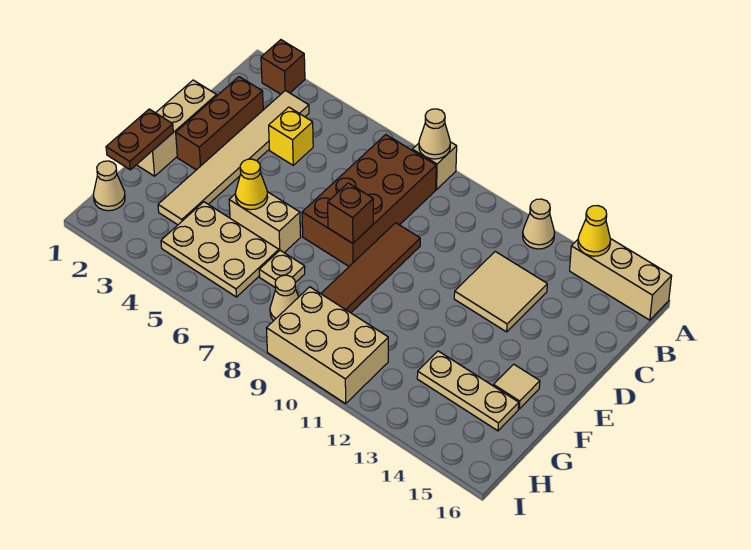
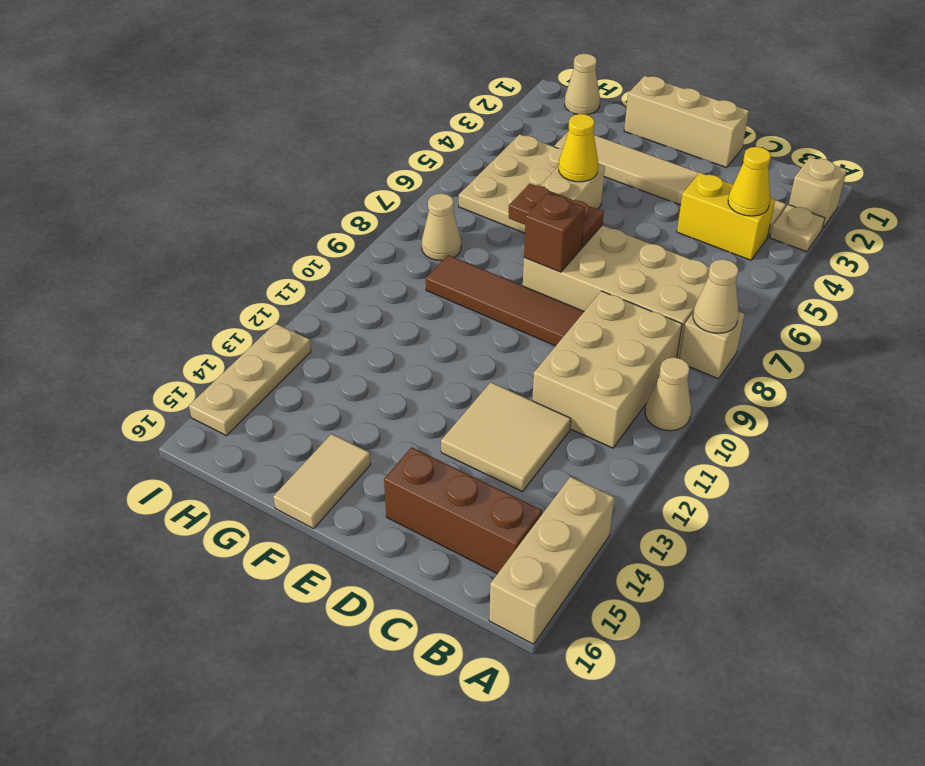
brown brick A2 level 1 -> tan brick A2 level 1
tan cone A12 level 1 -> tan cone A10 level 1
yellow cone A14 level 2 -> yellow cone B4 level 2
brown brick B7:E8 level 1 -> tan brick B7:E8 level 1
brown brick C2:E2 level 1 -> brown brick B15:D15 level 1
yellow brick C4 level 1 -> yellow brick B4:C4 level 1
brown plate F1:G1 level 2 -> brown plate E7:F7 level 2
tan tile F15 level 1 -> tan tile F15:F16 level 1
tan plate G7 level 1 -> tan plate A3 level 1
tan plate G13:G15 level 1 -> tan plate I13:I15 level 1
tan brick H9:I11 level 1 -> tan brick B9:C11 level 1

